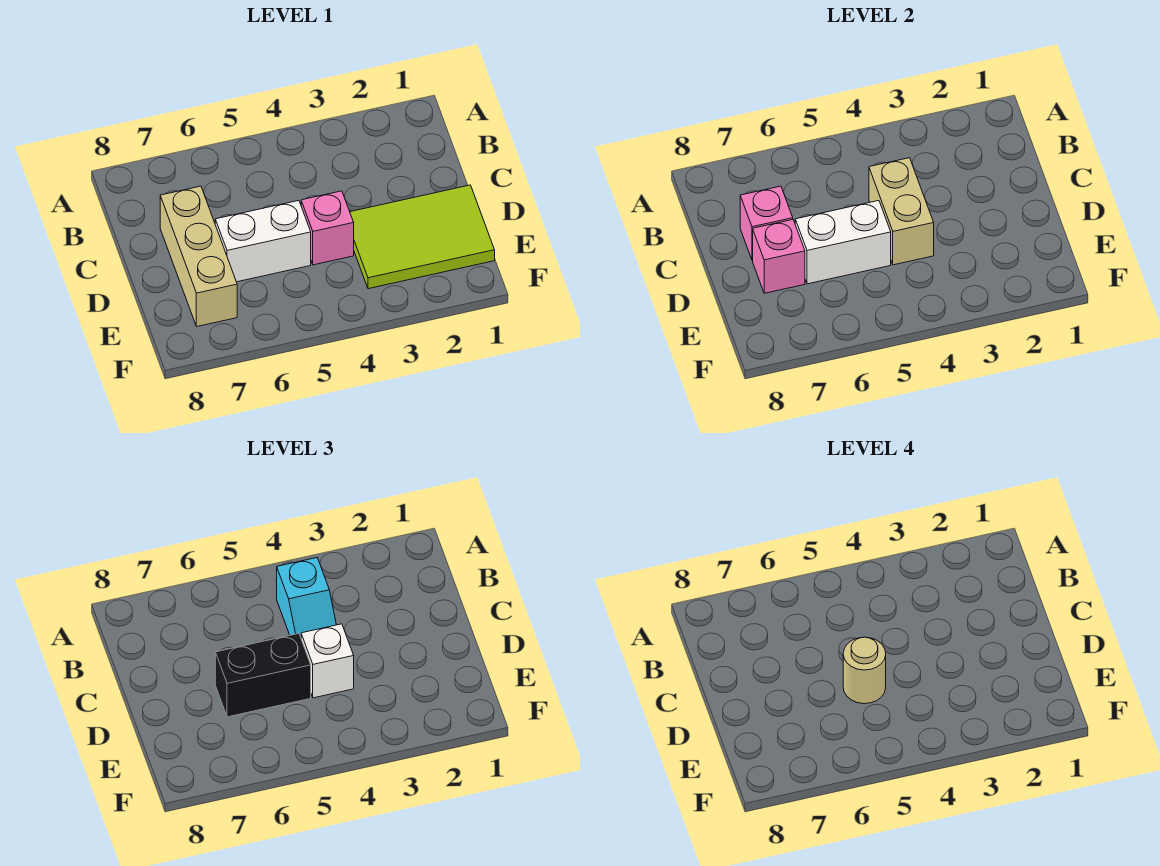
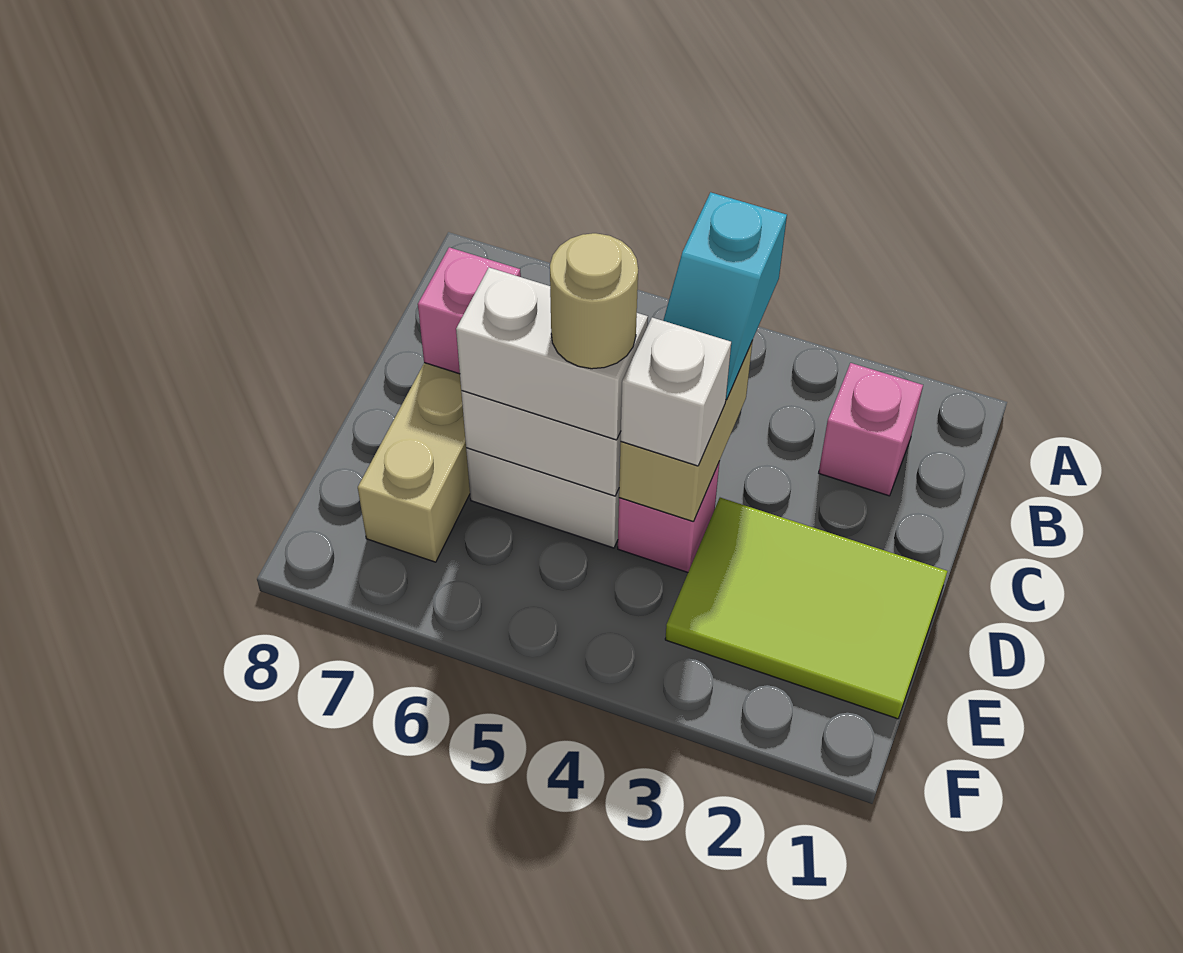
black brick D5:D6 level 3 -> white brick D5:D6 level 3
pink brick D7 level 2 -> pink brick B2 level 1

